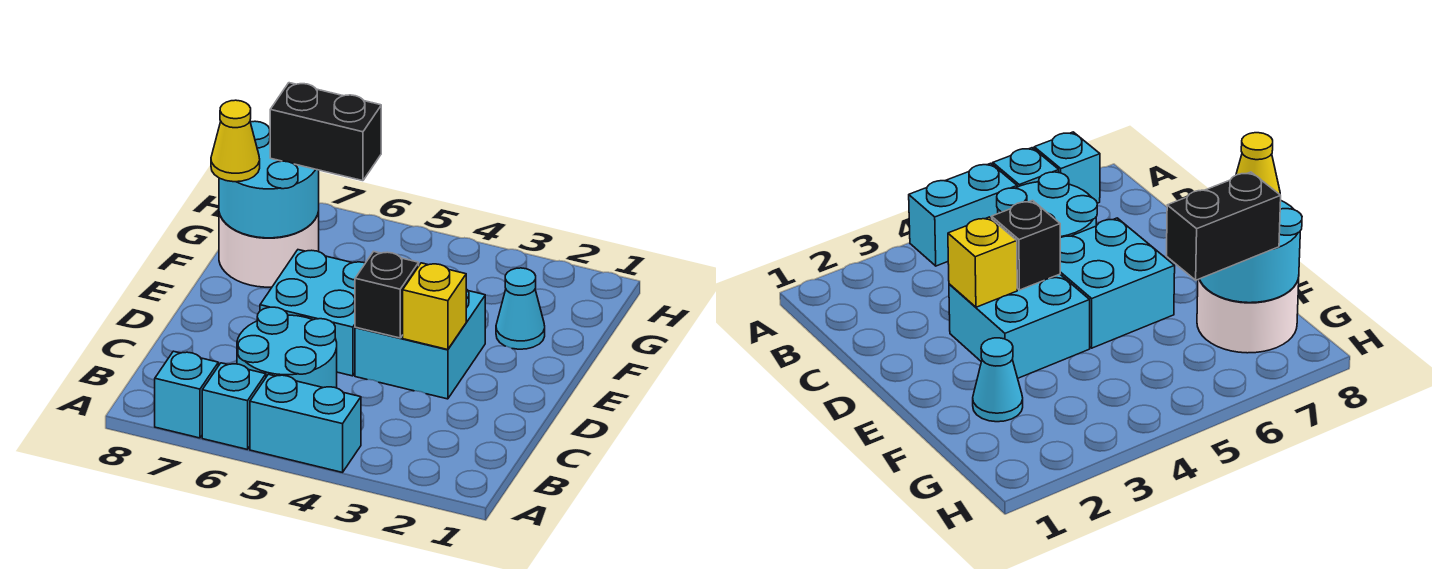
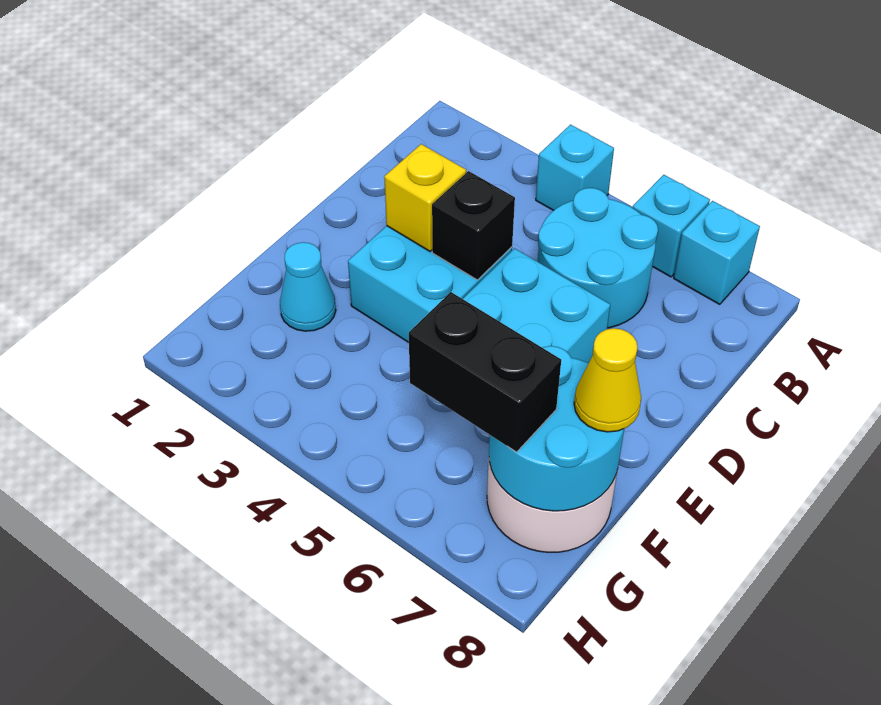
cyan brick A4:A5 level 1 -> cyan brick A4 level 1

